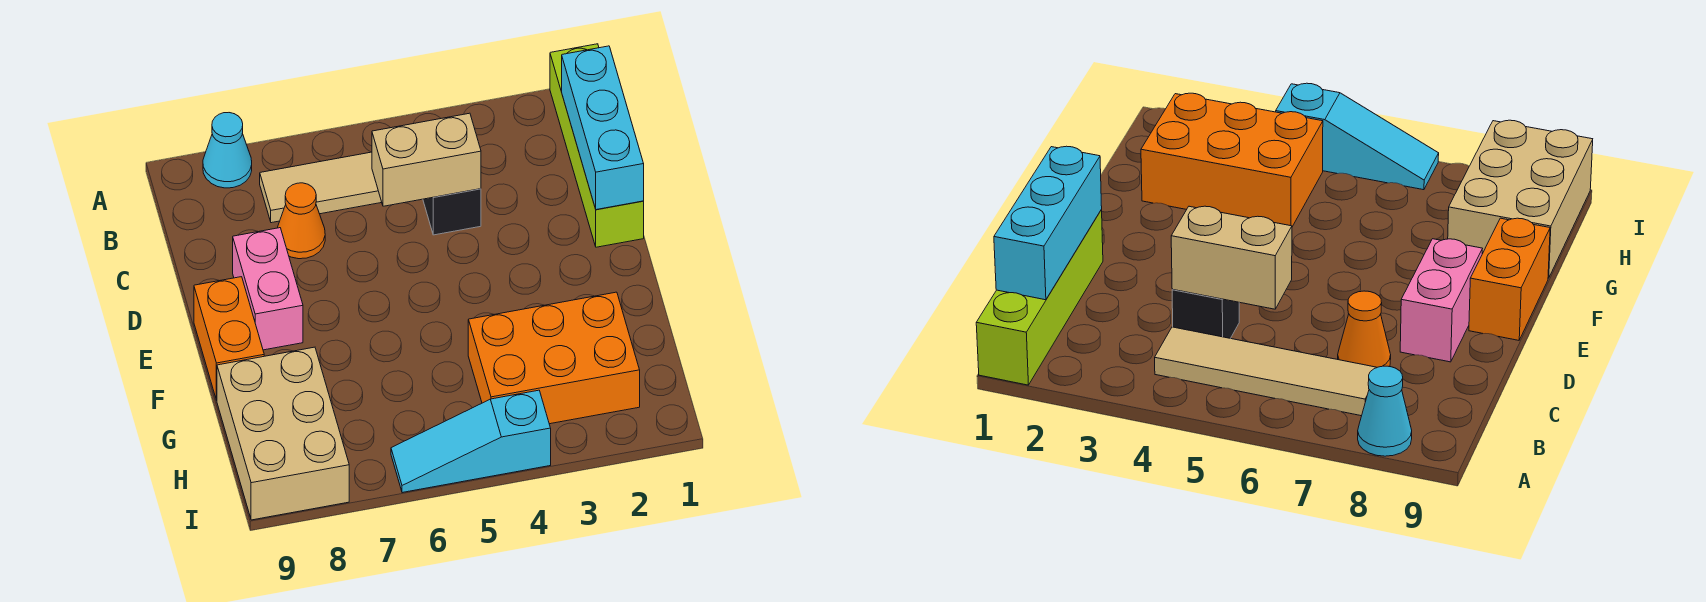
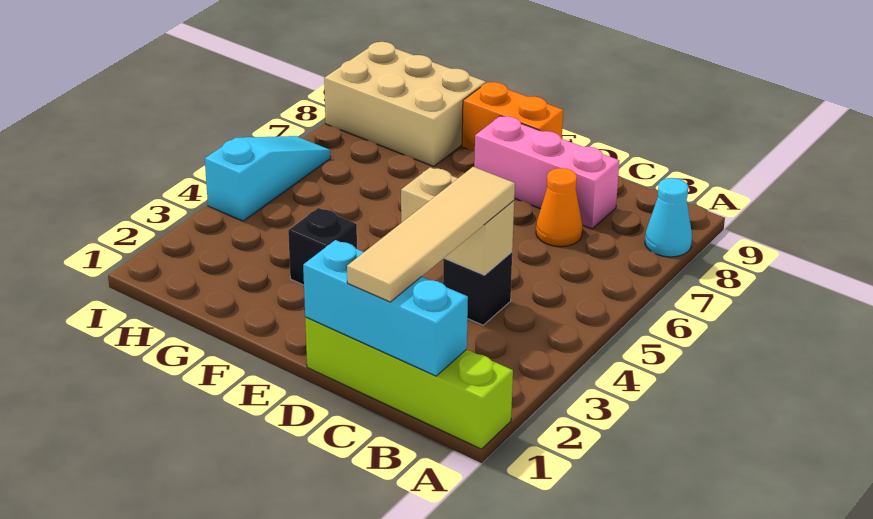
tan tile B4:B7 level 1 -> tan tile C1:C4 level 3
tan brick C4:C5 level 2 -> tan brick C4:D4 level 2
pink brick D8:E8 level 1 -> pink brick C8:E8 level 1
none -> black brick F3 level 1
orange brick G2:H4 level 1 -> none

